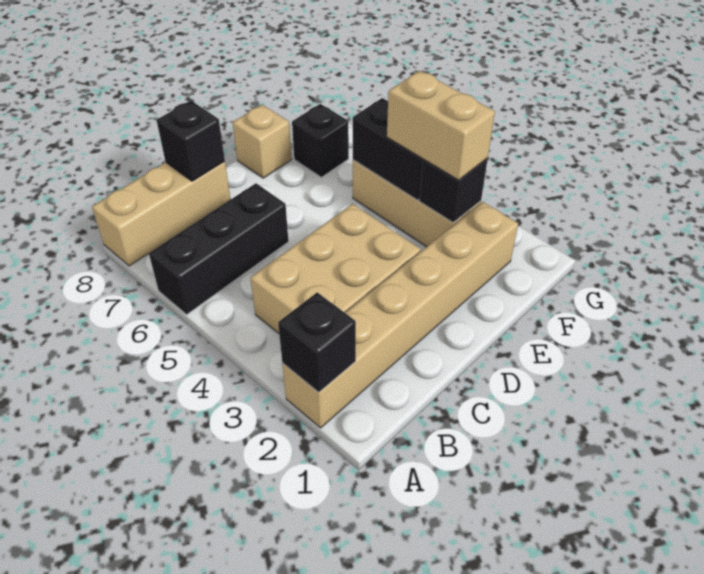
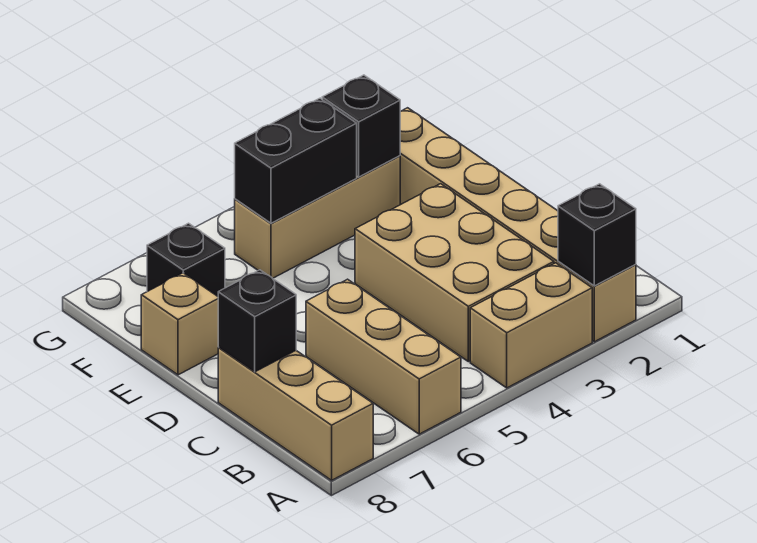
black brick A6:C6 level 1 -> tan brick A6:C6 level 1
tan brick F3:F4 level 3 -> tan brick A3:A4 level 1

